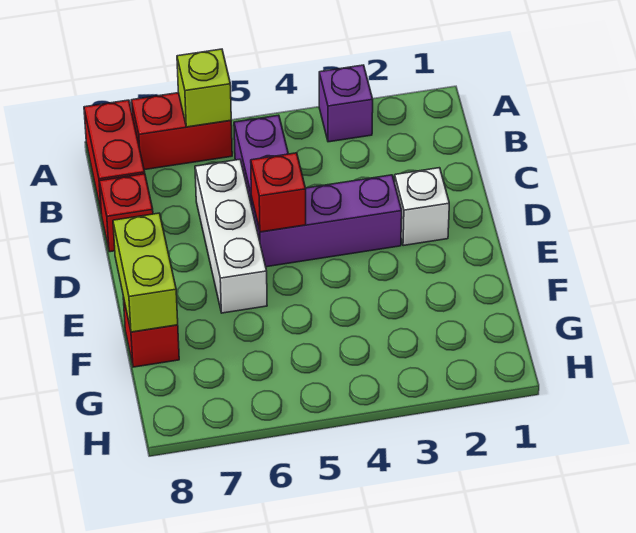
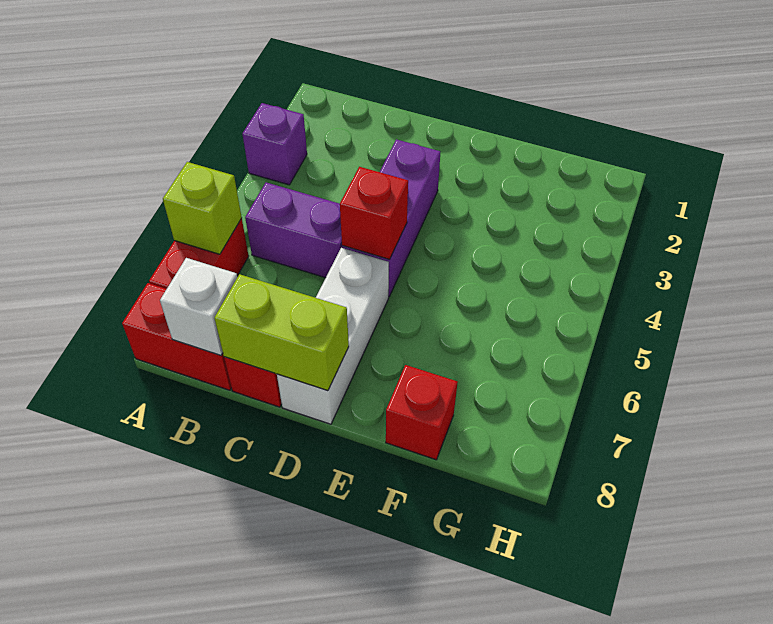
white brick C6:E6 level 1 -> white brick D6:D8 level 1
white brick D2 level 1 -> white brick B8 level 2
lime brick E8:F8 level 2 -> lime brick C8:D8 level 2

